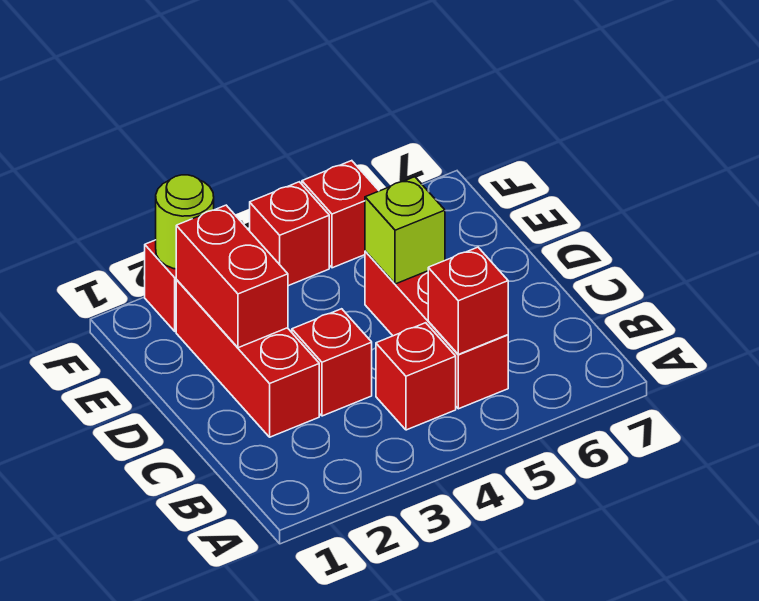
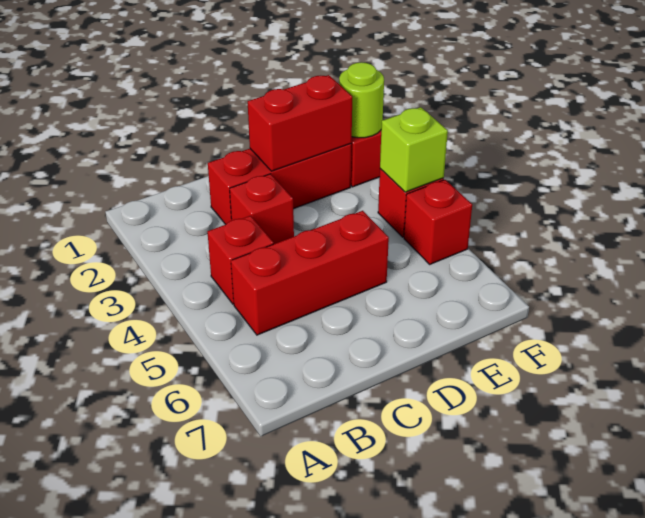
red brick B5 level 2 -> none
lime brick D5 level 2 -> lime brick F4 level 2

